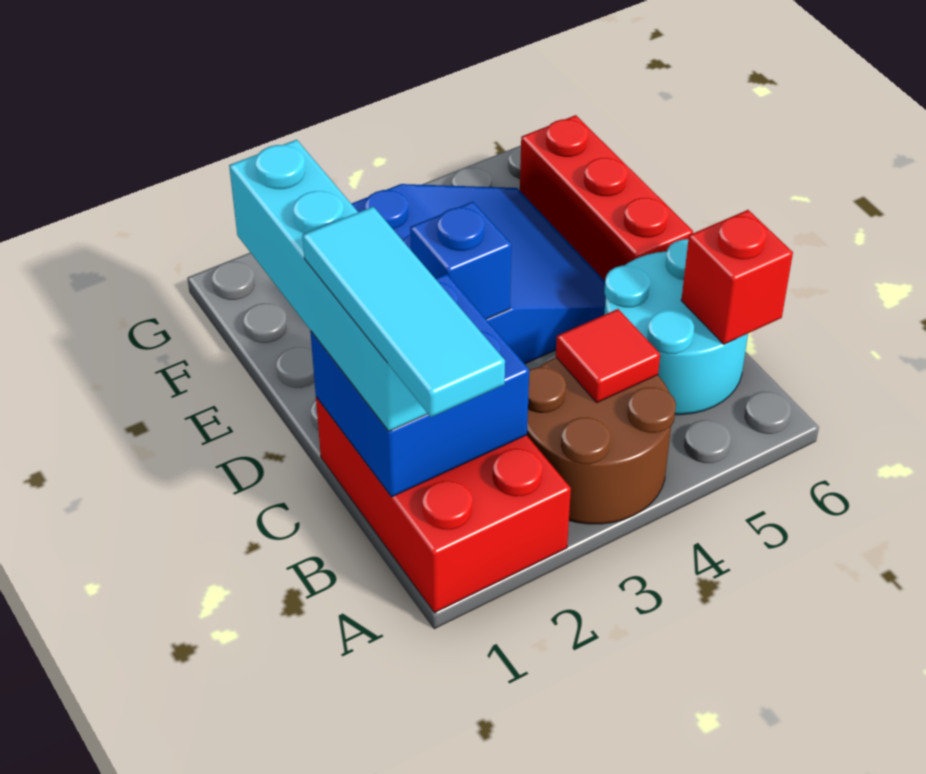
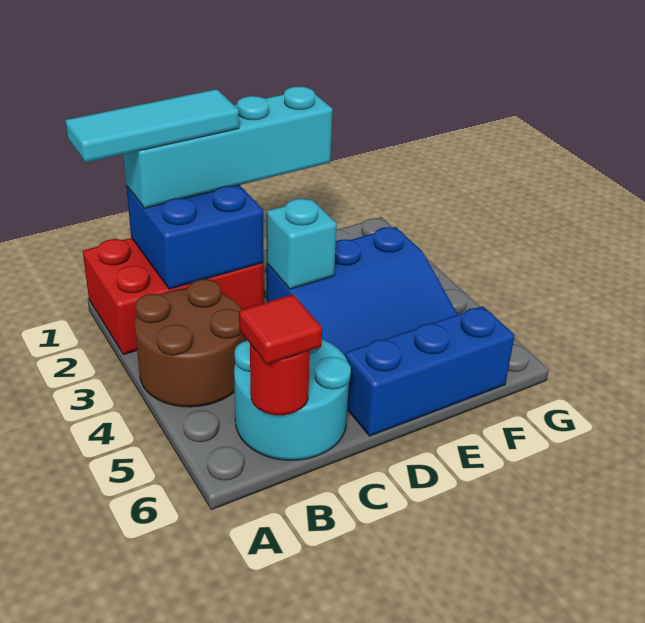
red tile B4 level 2 -> red tile B6 level 3
red brick B6 level 2 -> red round brick B6 level 2
blue brick D3 level 2 -> cyan brick D3 level 2
red brick D6:F6 level 1 -> blue brick D6:F6 level 1

